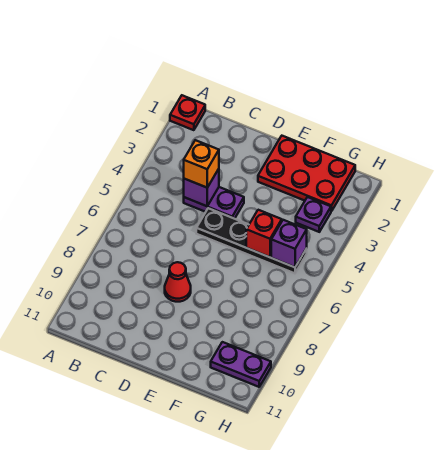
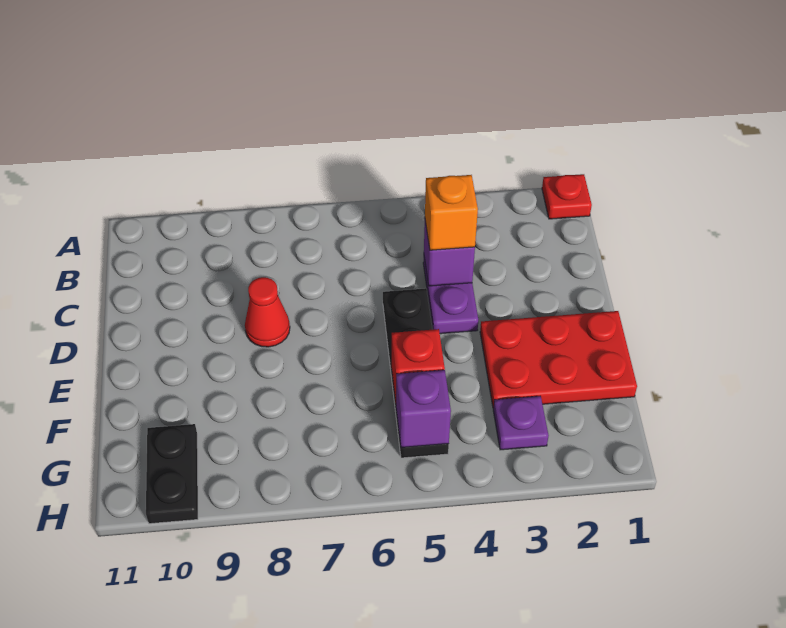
red plate E1:G2 level 1 -> red plate E1:F3 level 1
purple plate G10:H10 level 1 -> black plate G10:H10 level 1

